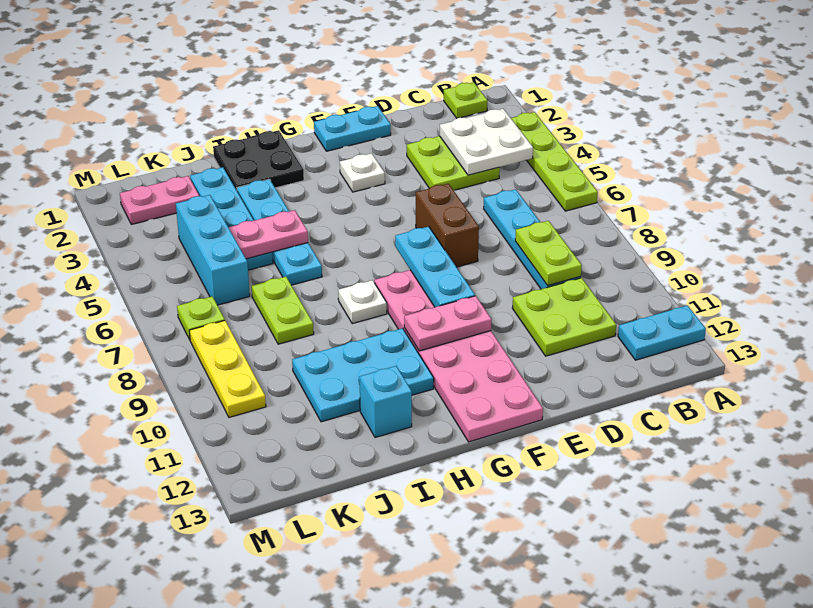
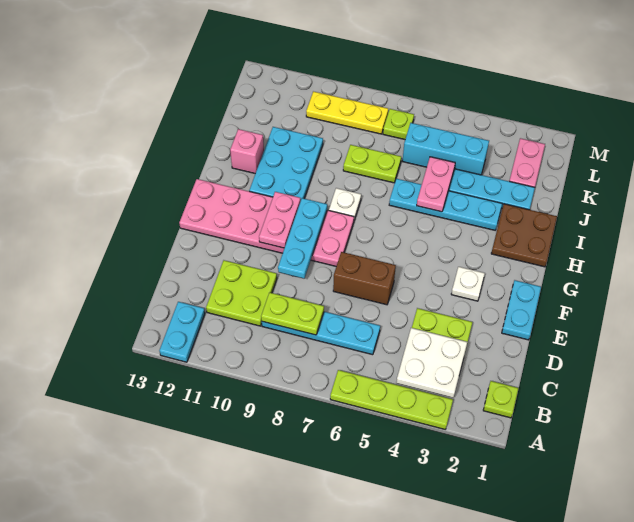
cyan plate F7:F9 level 2 -> cyan plate E9:G9 level 2
black plate H1:I2 level 1 -> brown plate H1:I2 level 1
cyan brick I12 level 1 -> pink brick I12 level 1

